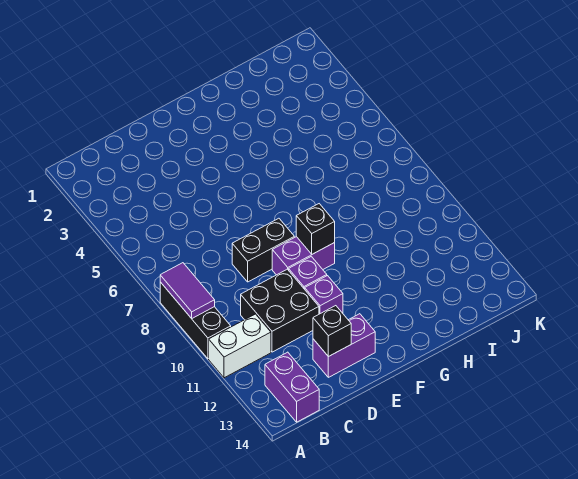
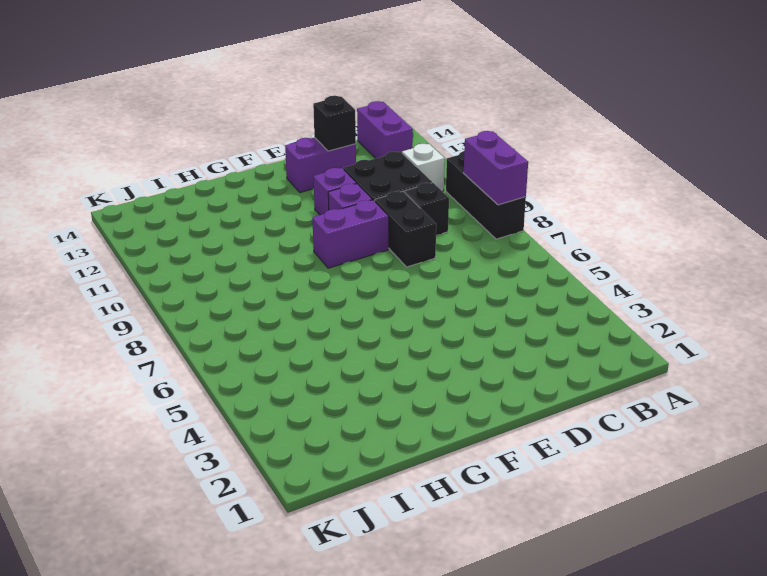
purple tile A8:A9 level 2 -> purple brick A8:A9 level 2
white brick A11:B11 level 1 -> white brick B11 level 1
black brick D8:E8 level 1 -> black brick D8:D9 level 1
black brick F9 level 2 -> black brick C9 level 1

